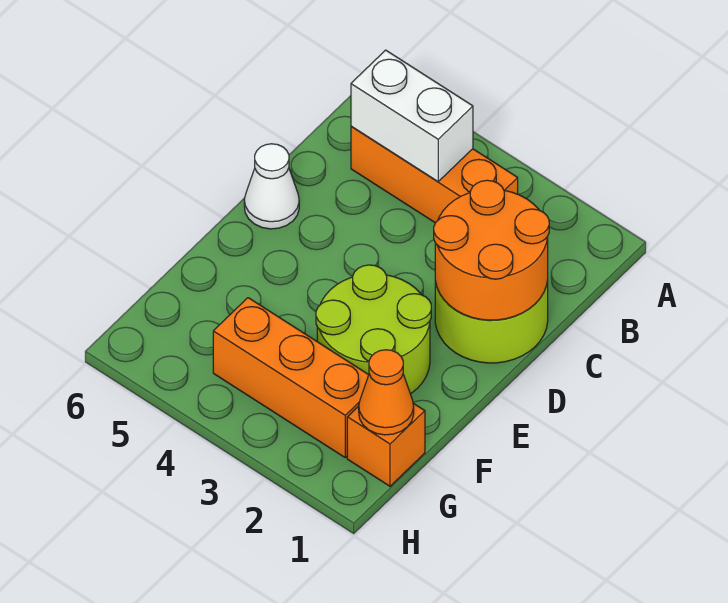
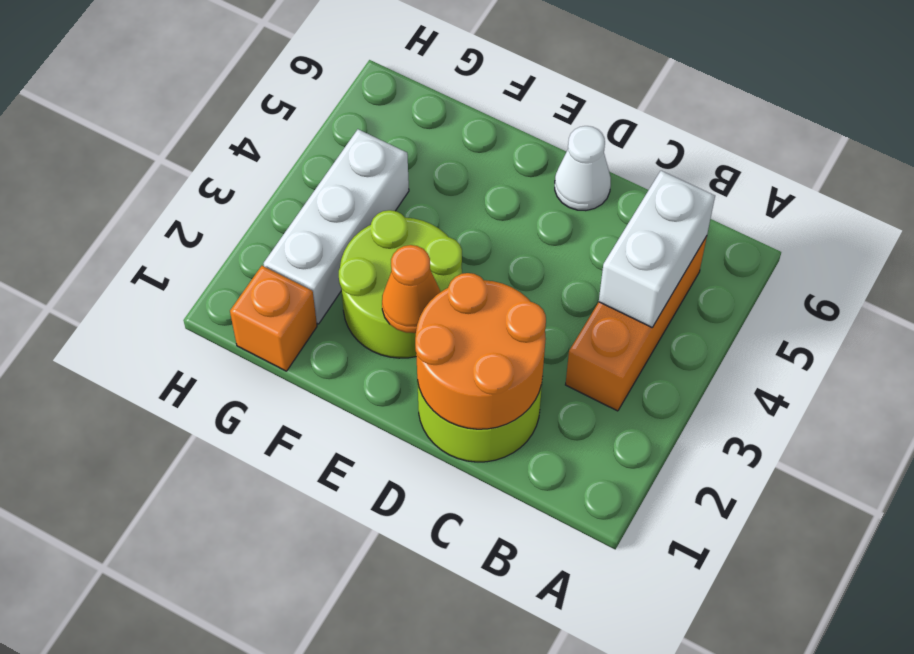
orange cone G1 level 2 -> orange cone E2 level 2
orange brick G2:G4 level 1 -> white brick G2:G4 level 1

